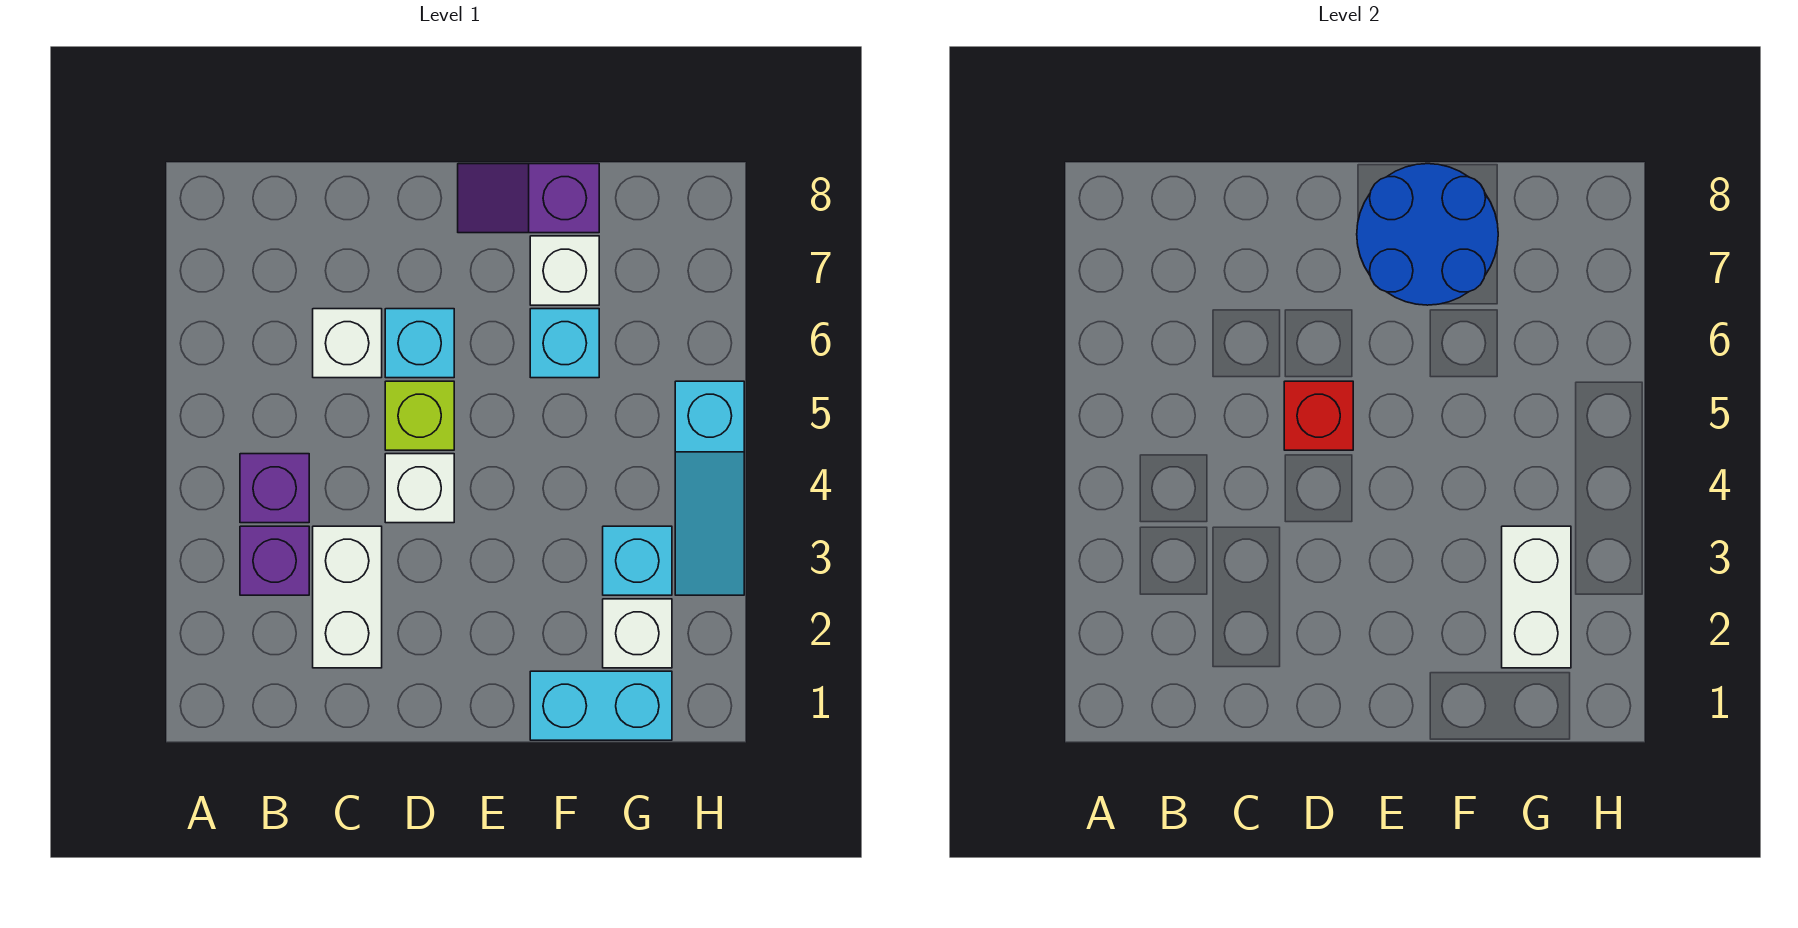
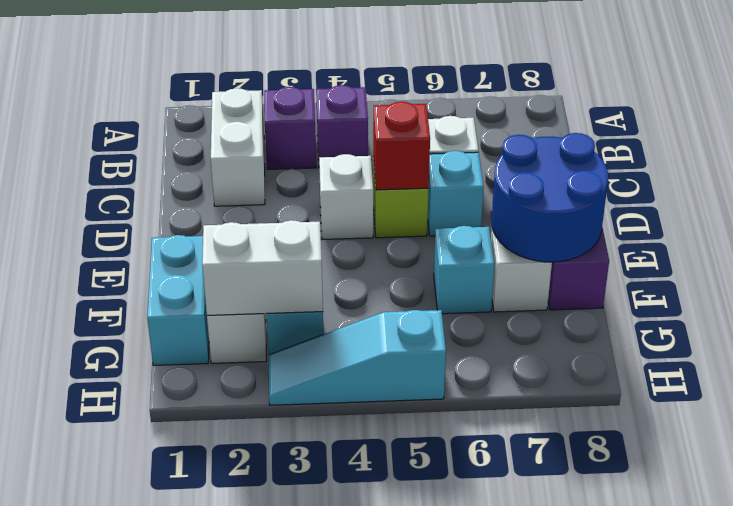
white brick C2:C3 level 1 -> white brick B2:C2 level 1

